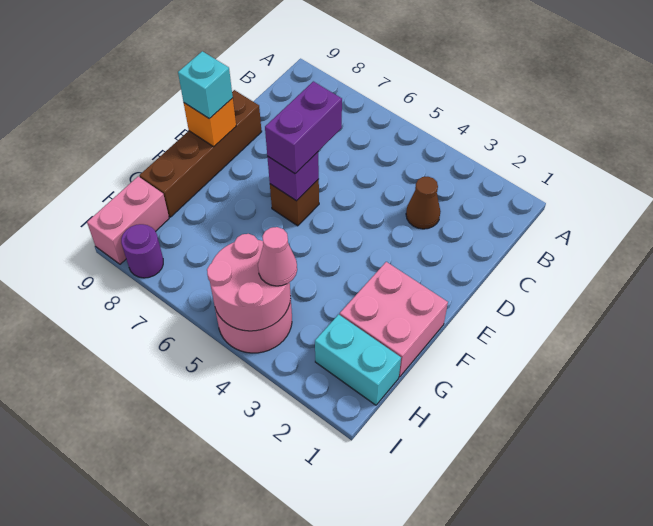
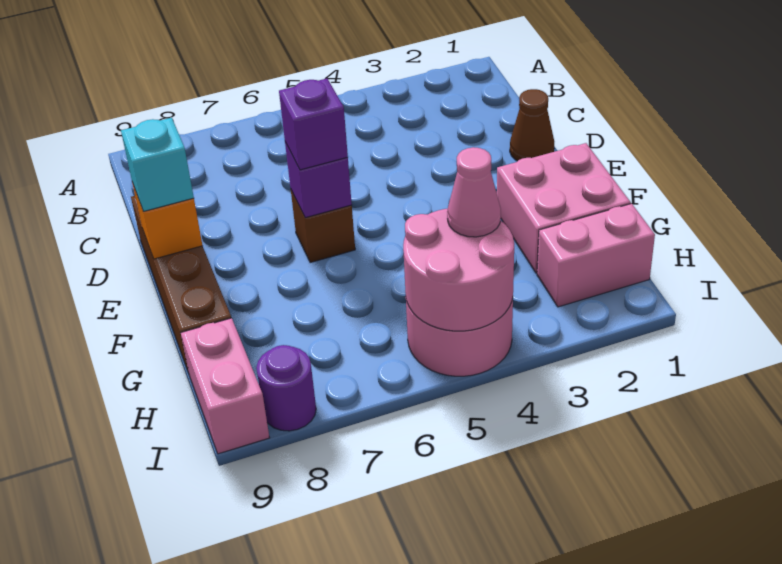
brown cone C3 level 1 -> brown cone D1 level 1
purple brick D6:E6 level 3 -> purple brick E6 level 3
cyan brick H1:H2 level 1 -> pink brick H1:H2 level 1

